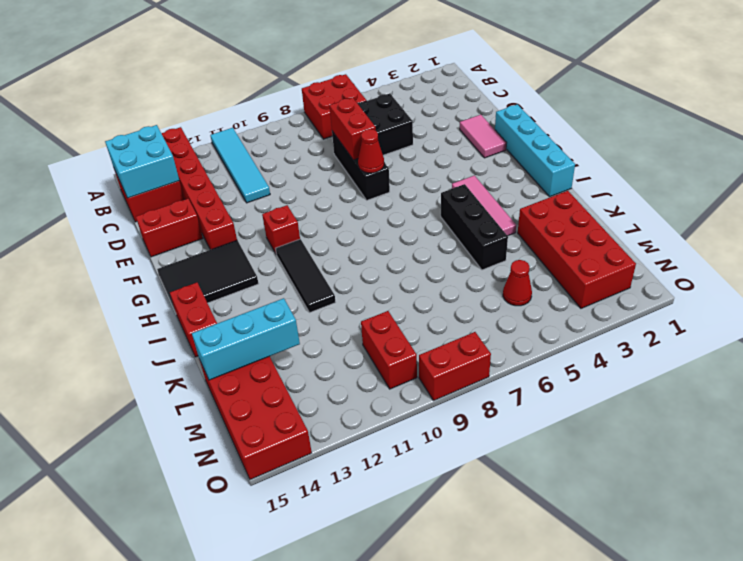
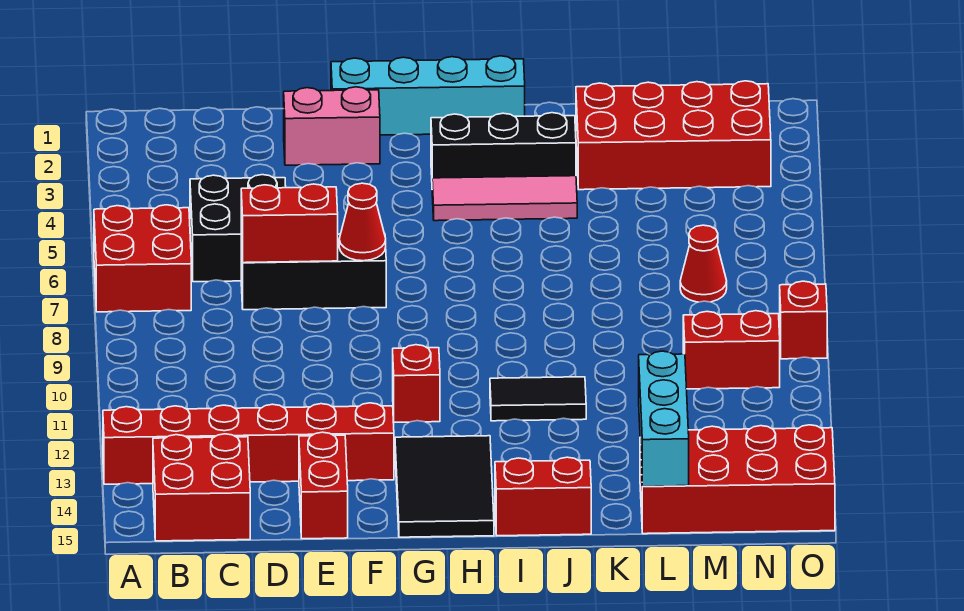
cyan tile A11:D11 level 1 -> none
cyan brick B14:C15 level 2 -> none
pink tile E2:F2 level 1 -> pink brick E2:F2 level 1
black tile H11:J11 level 1 -> black tile I11:J11 level 1
black brick I5:K5 level 1 -> black brick H3:J3 level 1
red cone M5 level 1 -> red cone M7 level 1
red brick O8:O9 level 1 -> red brick O9 level 1

